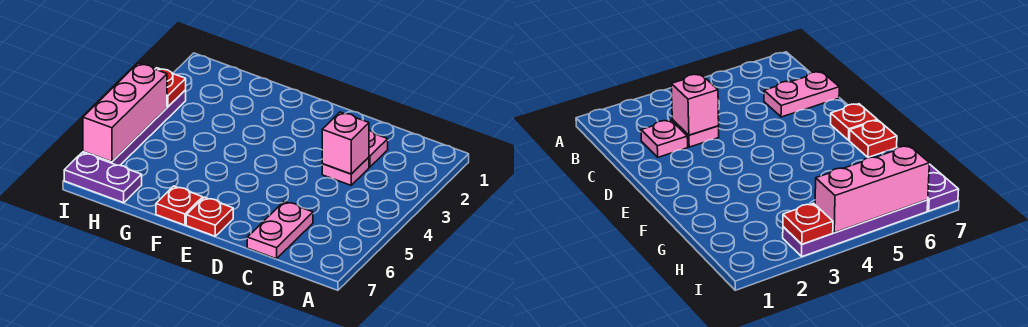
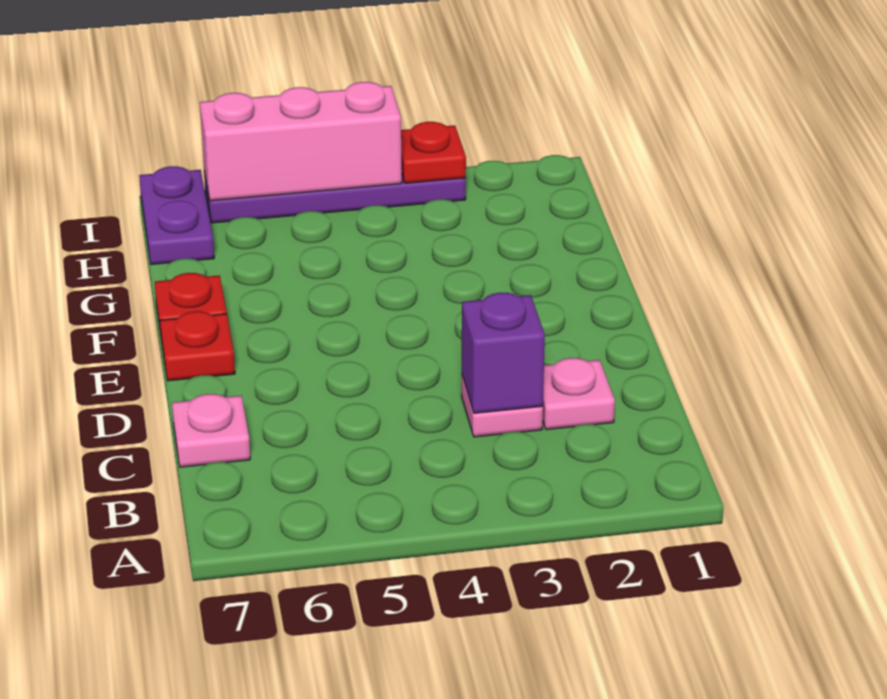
pink brick C3 level 2 -> purple brick C3 level 2
pink plate C6:C7 level 1 -> pink plate C7 level 1

